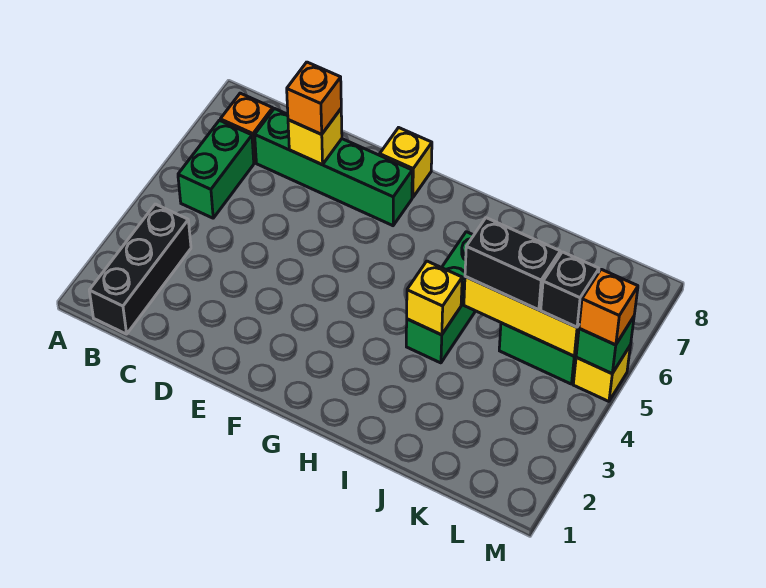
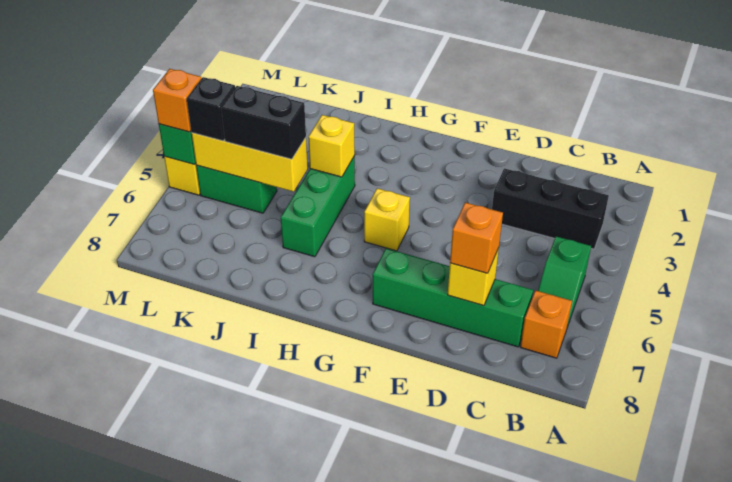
black brick B1:B3 level 1 -> black brick B3:D3 level 1
green brick B5:B6 level 1 -> green slope B5:B6 level 1 top 5
yellow brick F8 level 1 -> yellow brick G5 level 1

